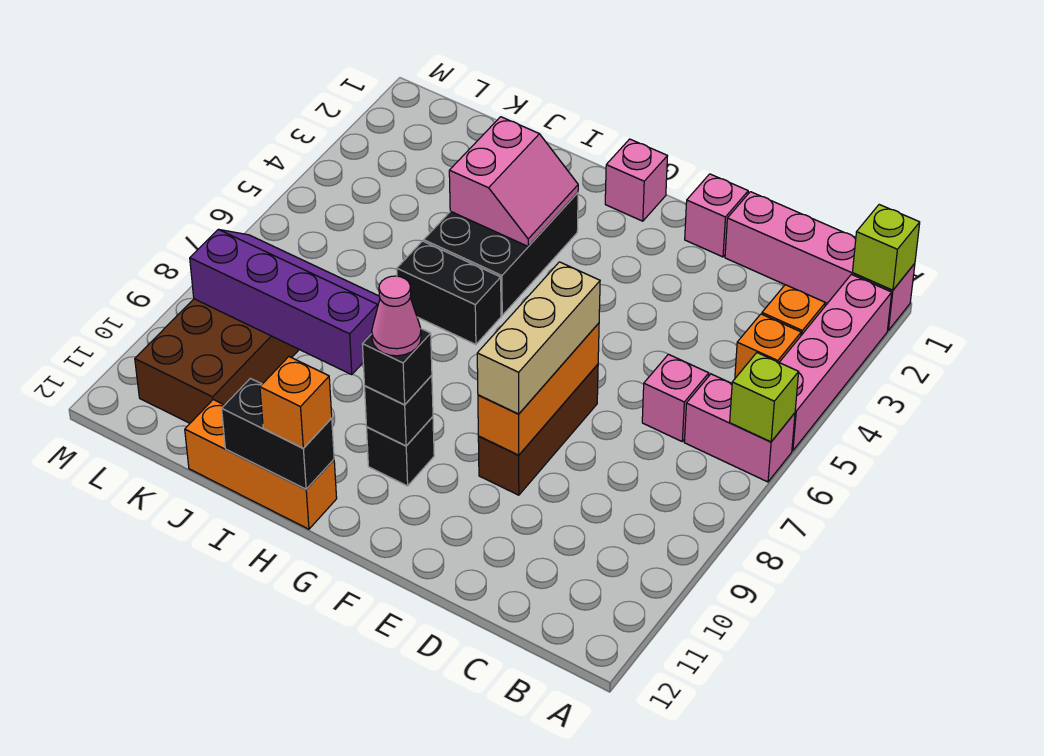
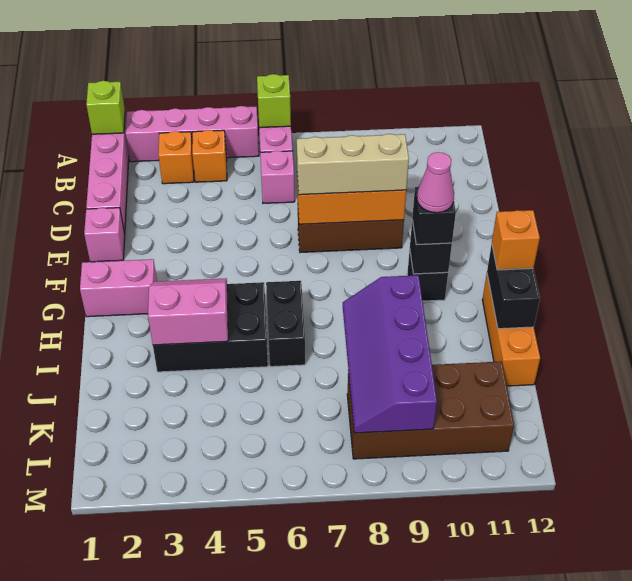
pink brick G1 level 1 -> pink brick G1:G2 level 1

